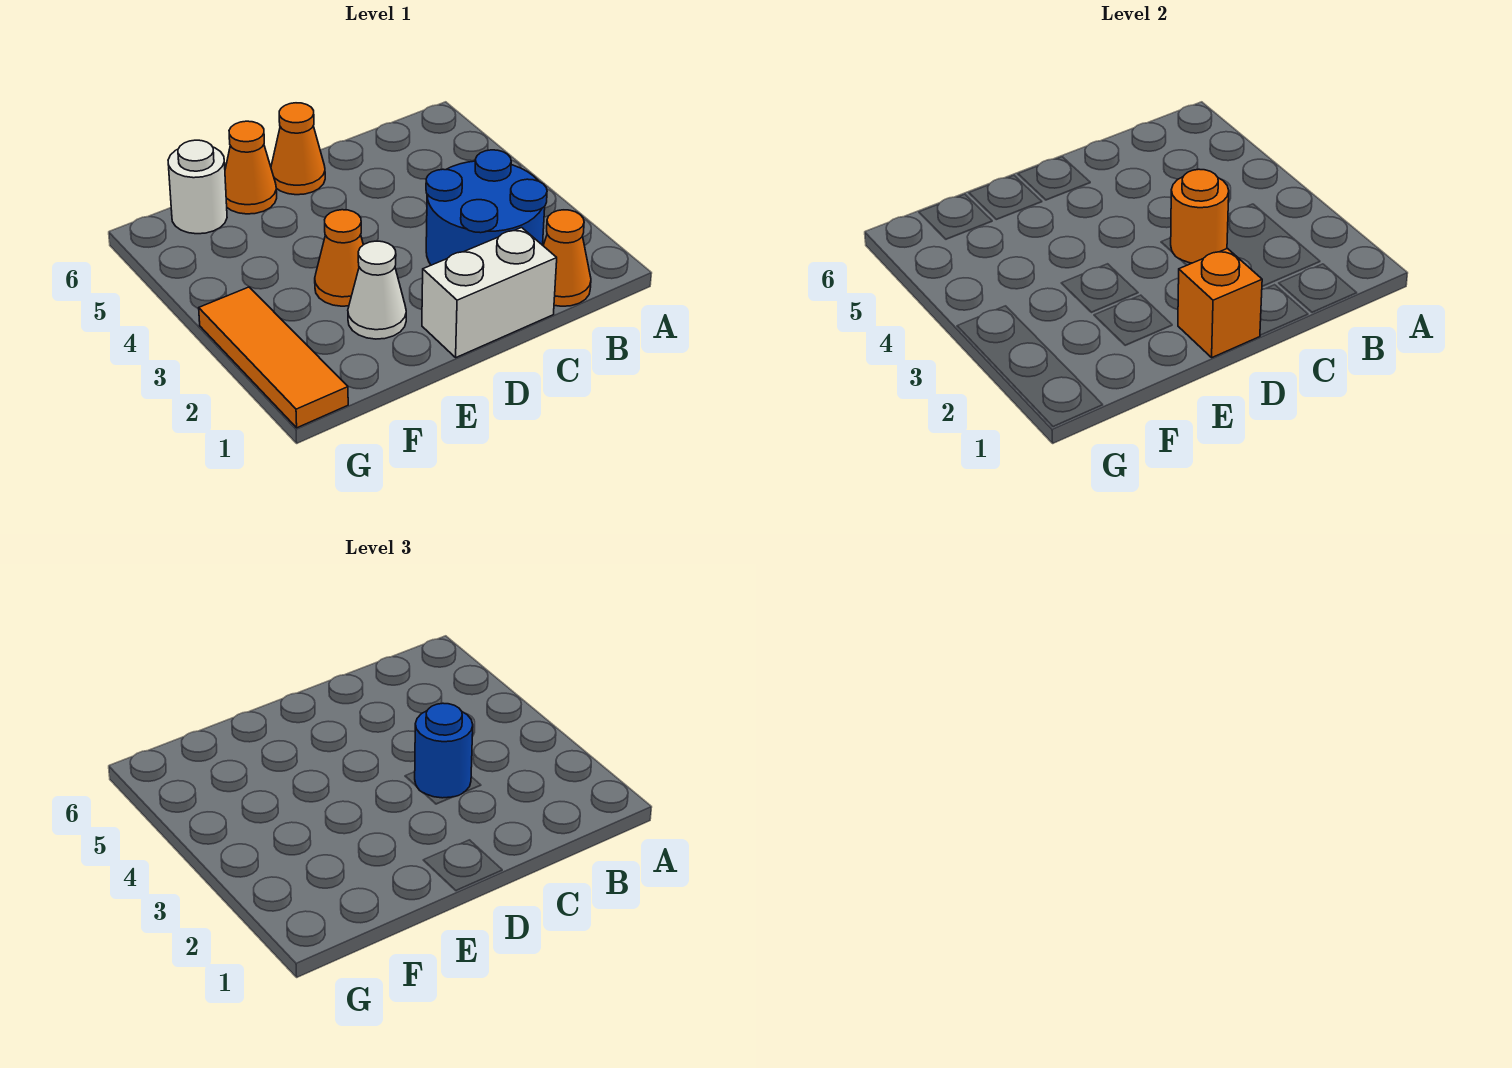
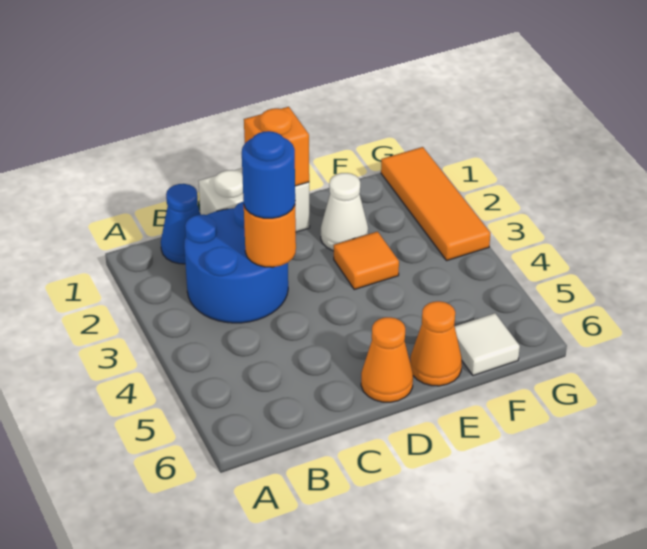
orange cone B1 level 1 -> blue cone B1 level 1
orange cone E3 level 1 -> orange tile E3 level 1
white round brick F6 level 1 -> white tile F6 level 1

